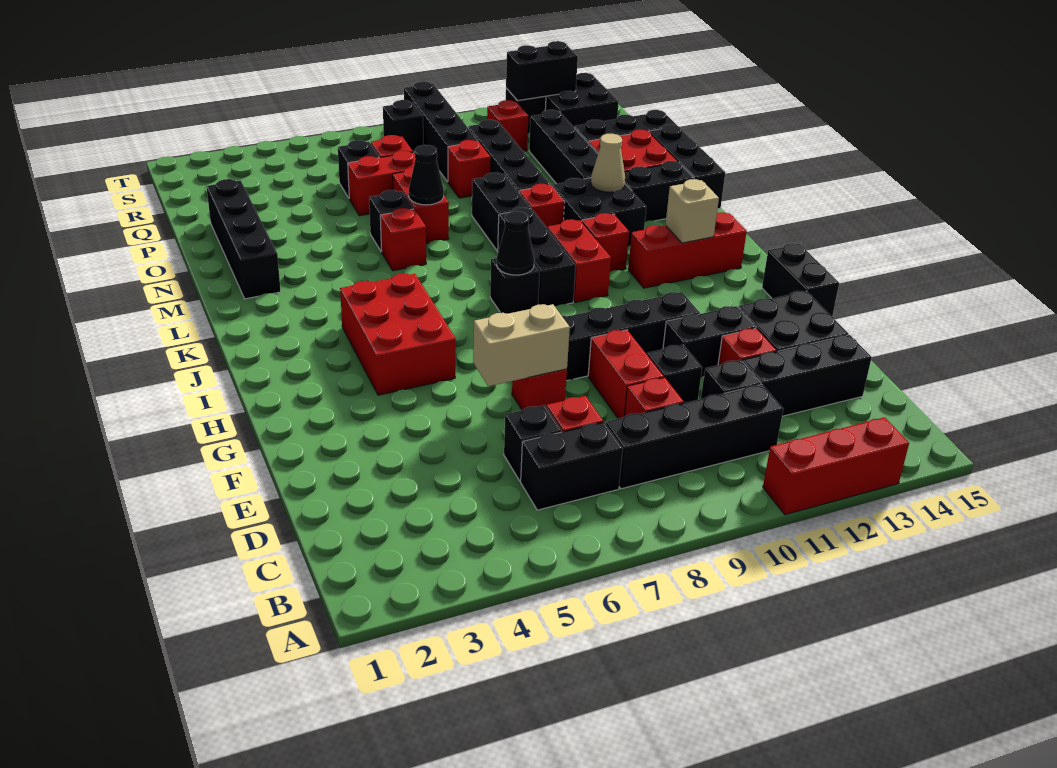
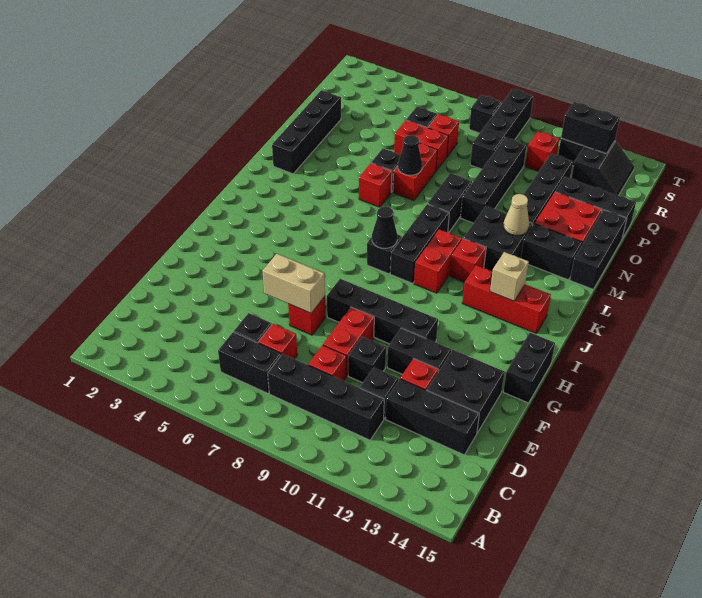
red brick A11:A13 level 1 -> none
red brick H4:J5 level 1 -> none
red brick M10 level 1 -> none
red brick P9 level 1 -> none
black brick R13:S14 level 1 -> black slope R13:S14 level 1 top 13

